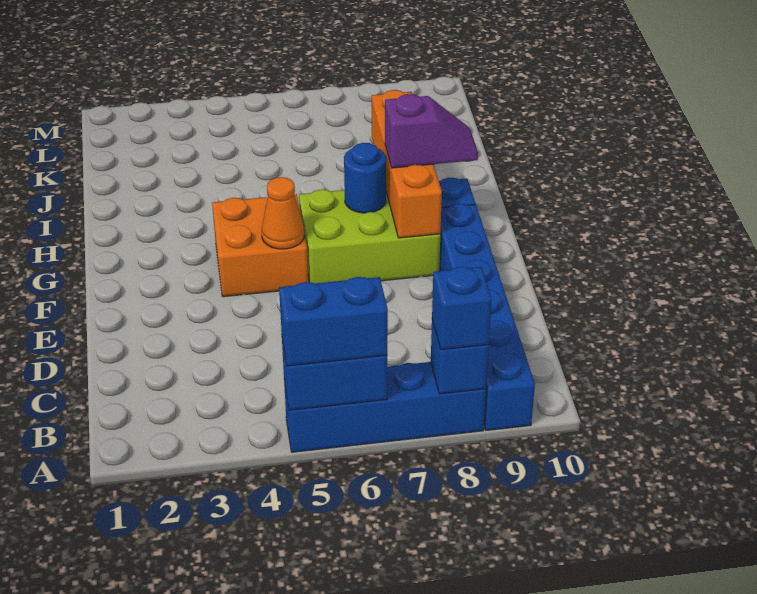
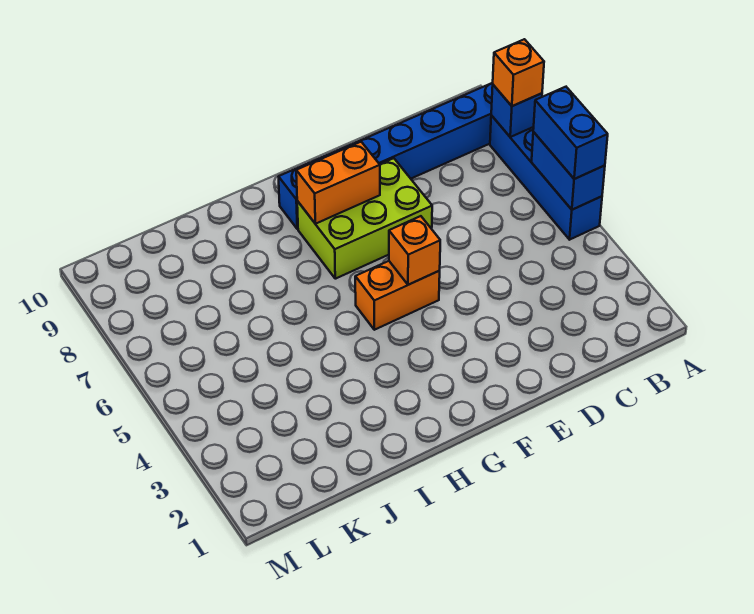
blue brick A8 level 3 -> orange brick A8 level 3
orange brick F4:G5 level 1 -> orange brick F5:G5 level 1
orange cone F5 level 2 -> orange brick F5 level 2
lime brick F6:G8 level 1 -> lime brick E7:G8 level 1
orange brick F8:I8 level 2 -> orange brick F8:G8 level 2
blue round brick G7 level 2 -> none
purple slope G8:G9 level 3 top 8 -> none

